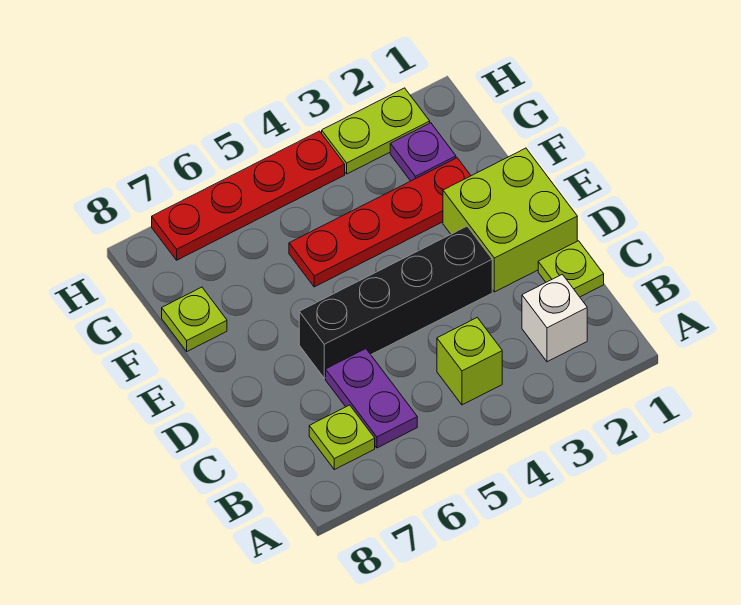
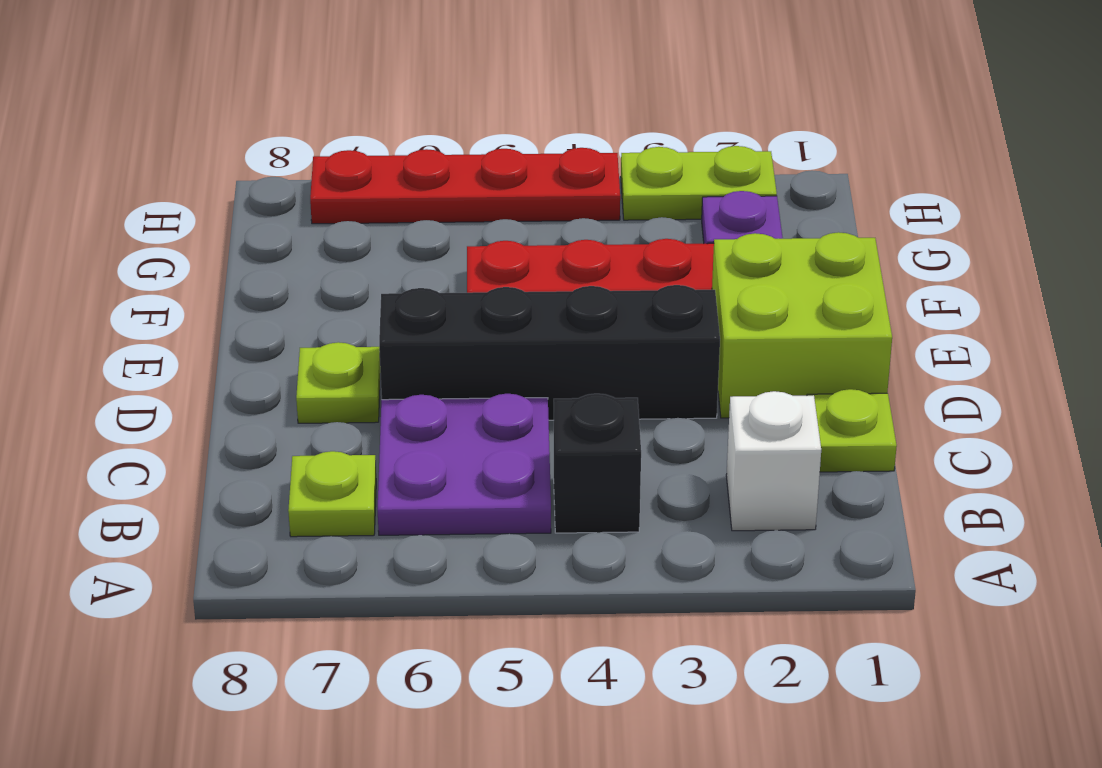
lime brick B4 level 1 -> black brick B4 level 1
purple plate B6:C6 level 1 -> purple plate B5:C6 level 1
lime plate F8 level 1 -> lime plate D7 level 1

